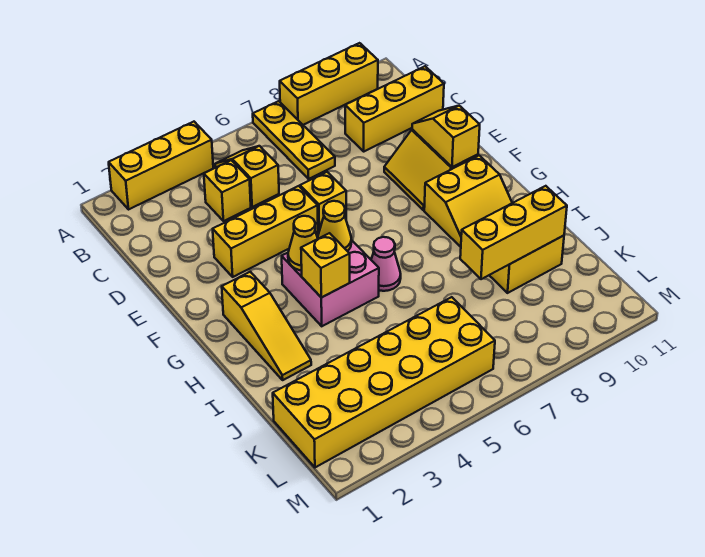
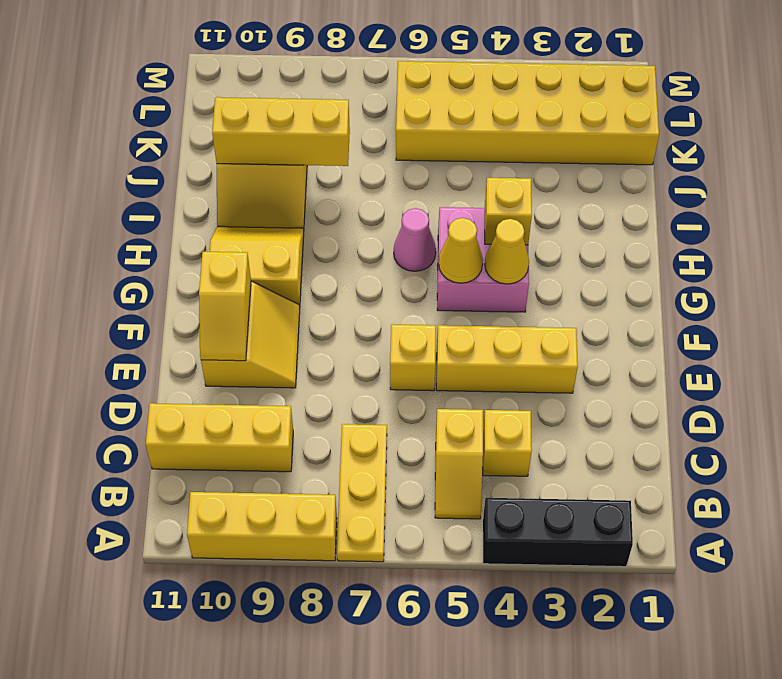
yellow brick A2:A4 level 1 -> black brick A2:A4 level 1
yellow slope G2:I2 level 1 top G -> none

